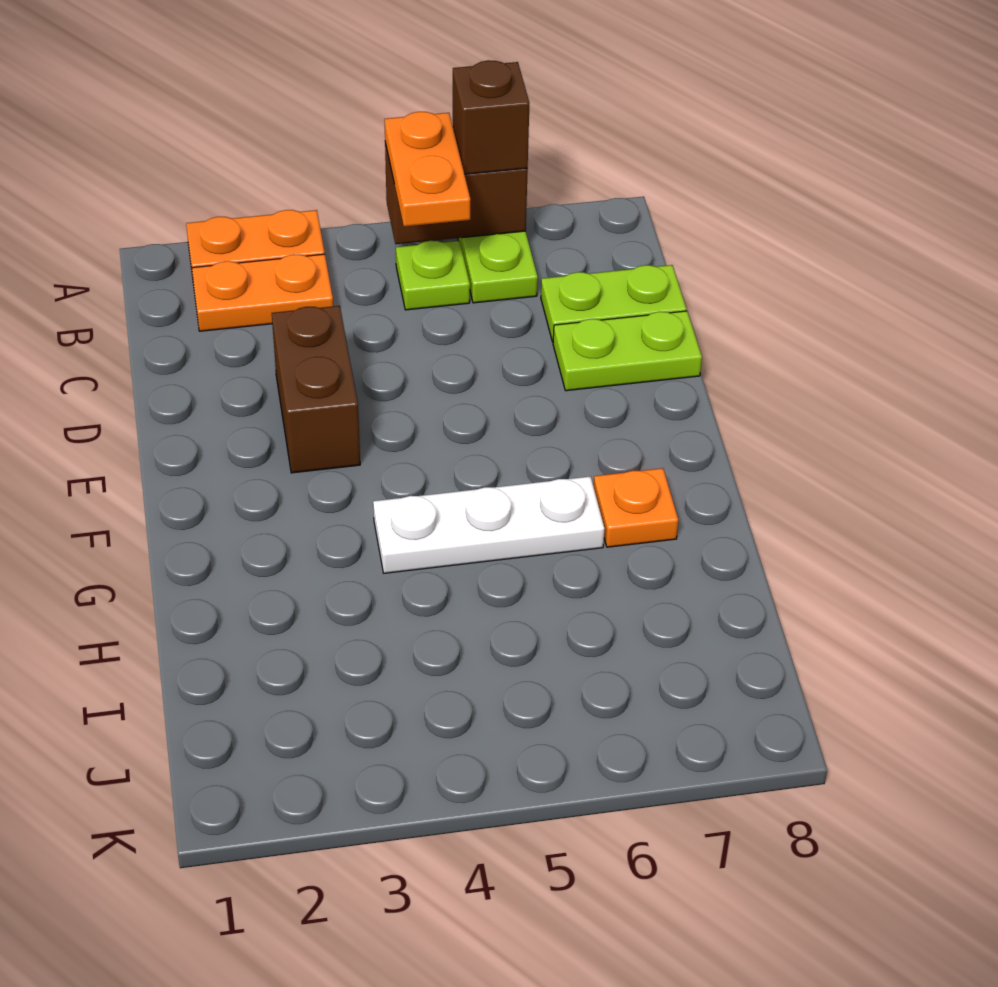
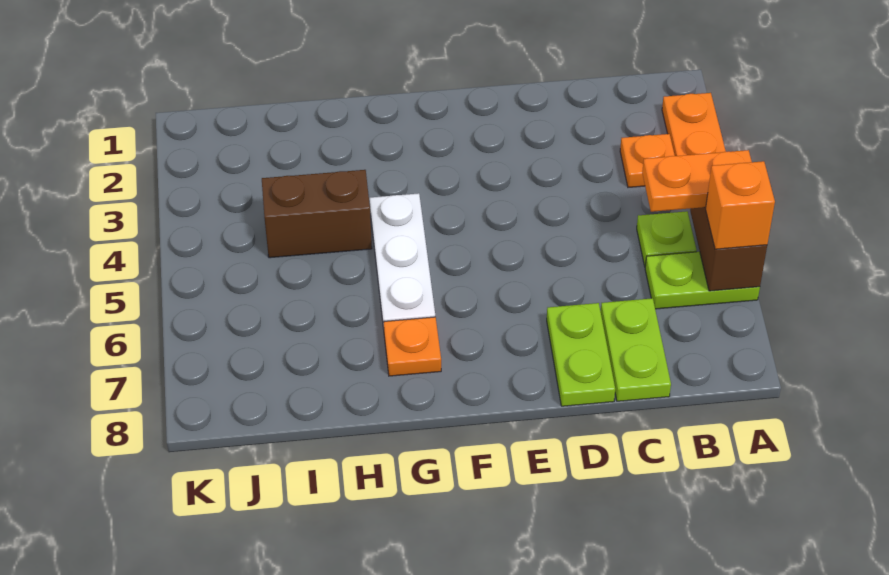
brown brick A6 level 3 -> orange brick A6 level 3
orange plate B2:B3 level 1 -> orange plate B3 level 1
brown brick D3:E3 level 1 -> brown brick H4:I4 level 1

